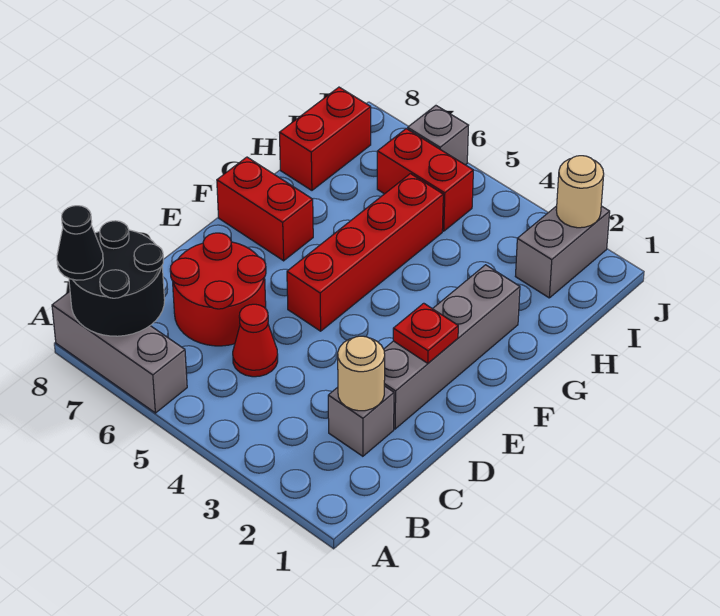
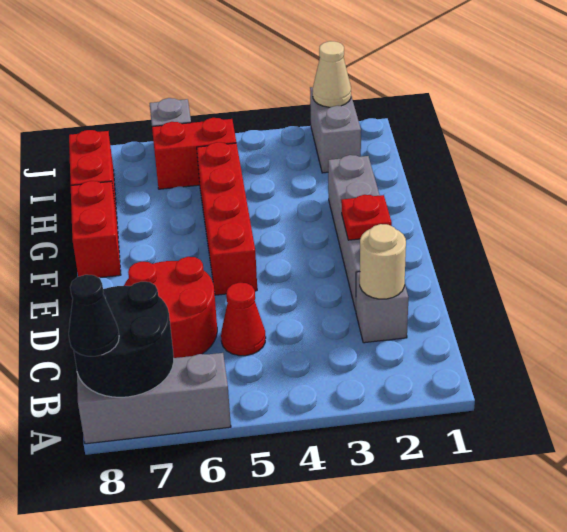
red brick F7:F8 level 1 -> red brick F8:G8 level 1
tan round brick J2 level 2 -> tan cone J2 level 2

